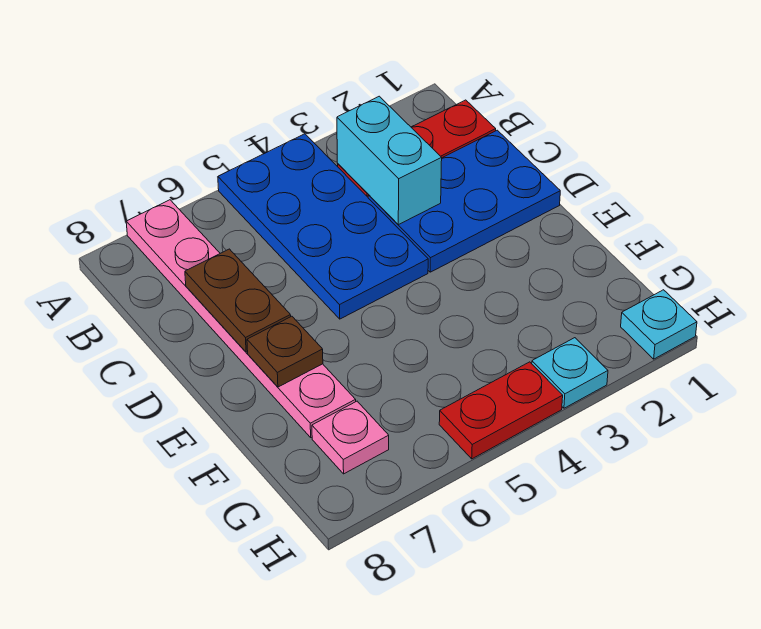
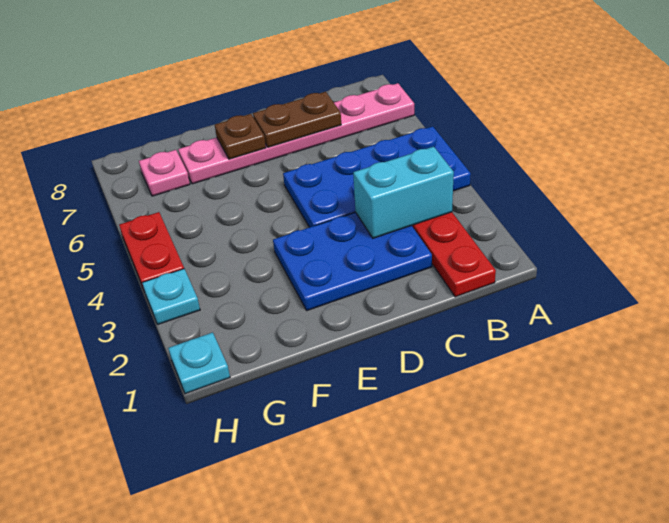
blue plate C1:D3 level 1 -> blue plate C2:E3 level 1

